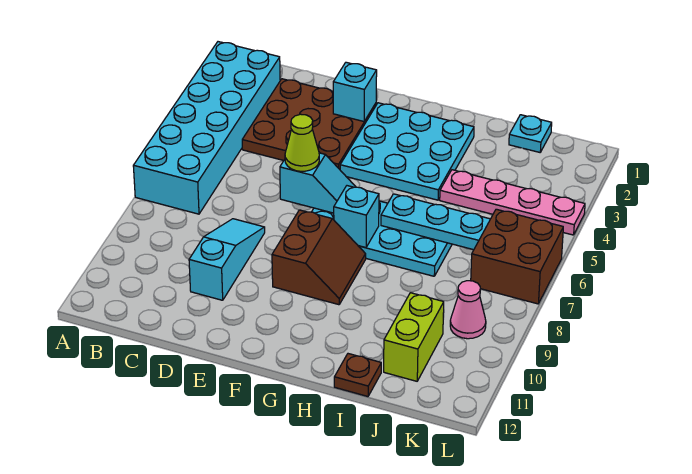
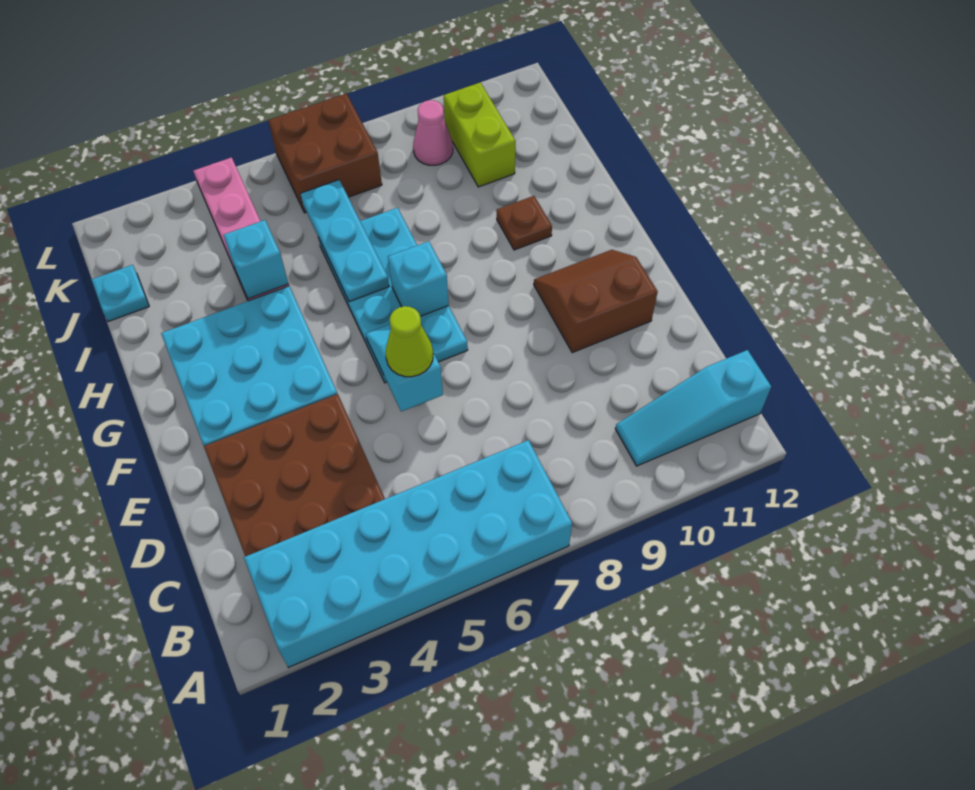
cyan slope D8:D10 level 1 top 10 -> cyan slope B10:B12 level 1 top 12
cyan brick E2 level 2 -> cyan brick I4 level 2
brown slope F8:G9 level 1 top F -> brown slope E10:F11 level 1 top E
brown plate I12 level 1 -> brown plate H10 level 1
lime brick J10:J11 level 1 -> lime brick J10:K10 level 1

